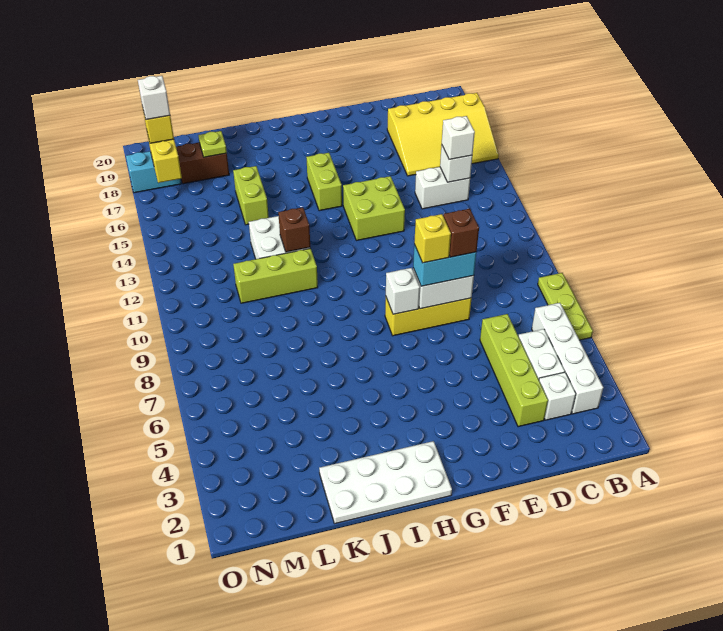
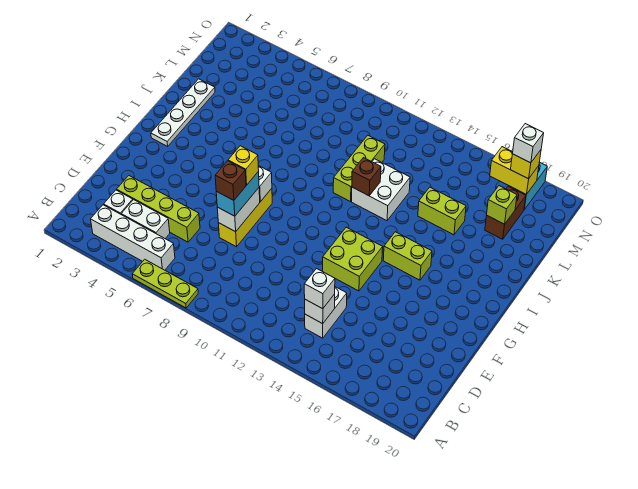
yellow slope A16:D18 level 1 top 18 -> none
white plate H1:K2 level 1 -> white plate H2:K2 level 1
lime plate L18 level 2 -> lime brick L18 level 2

